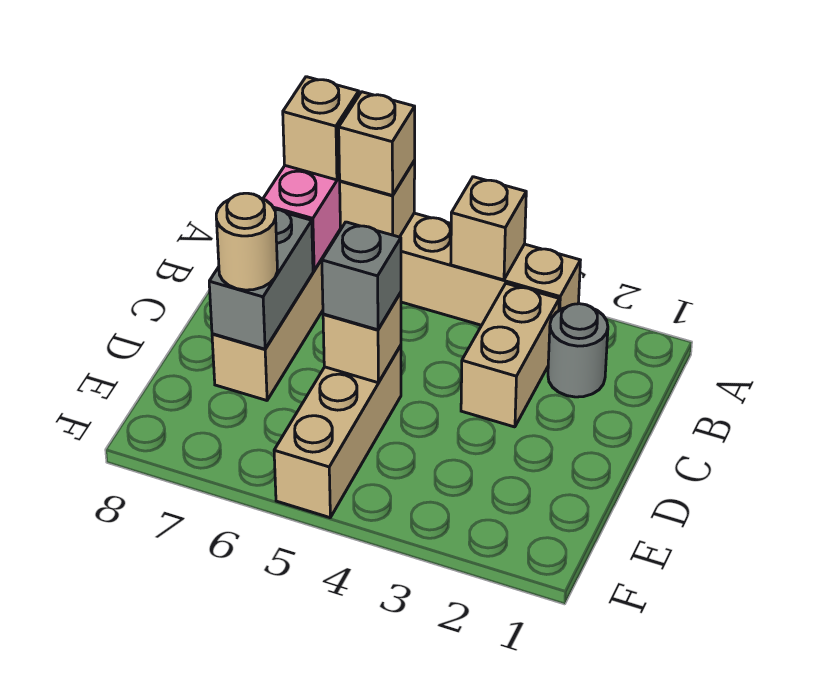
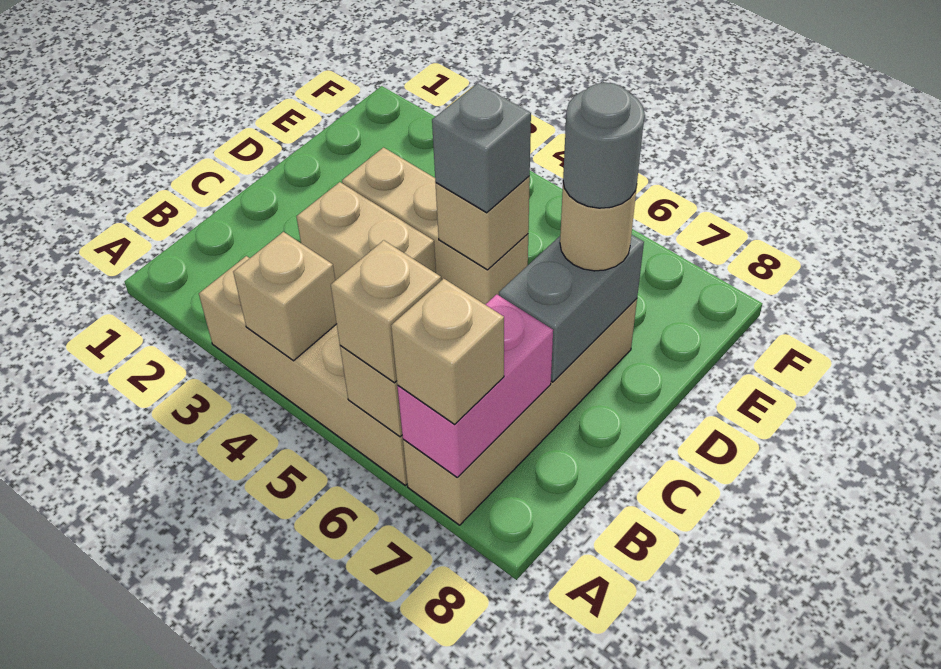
grey round brick B2 level 1 -> grey round brick D7 level 4
tan brick B3:C3 level 1 -> tan brick C3:C4 level 1
tan brick D5:F5 level 1 -> tan brick D3:D5 level 1

